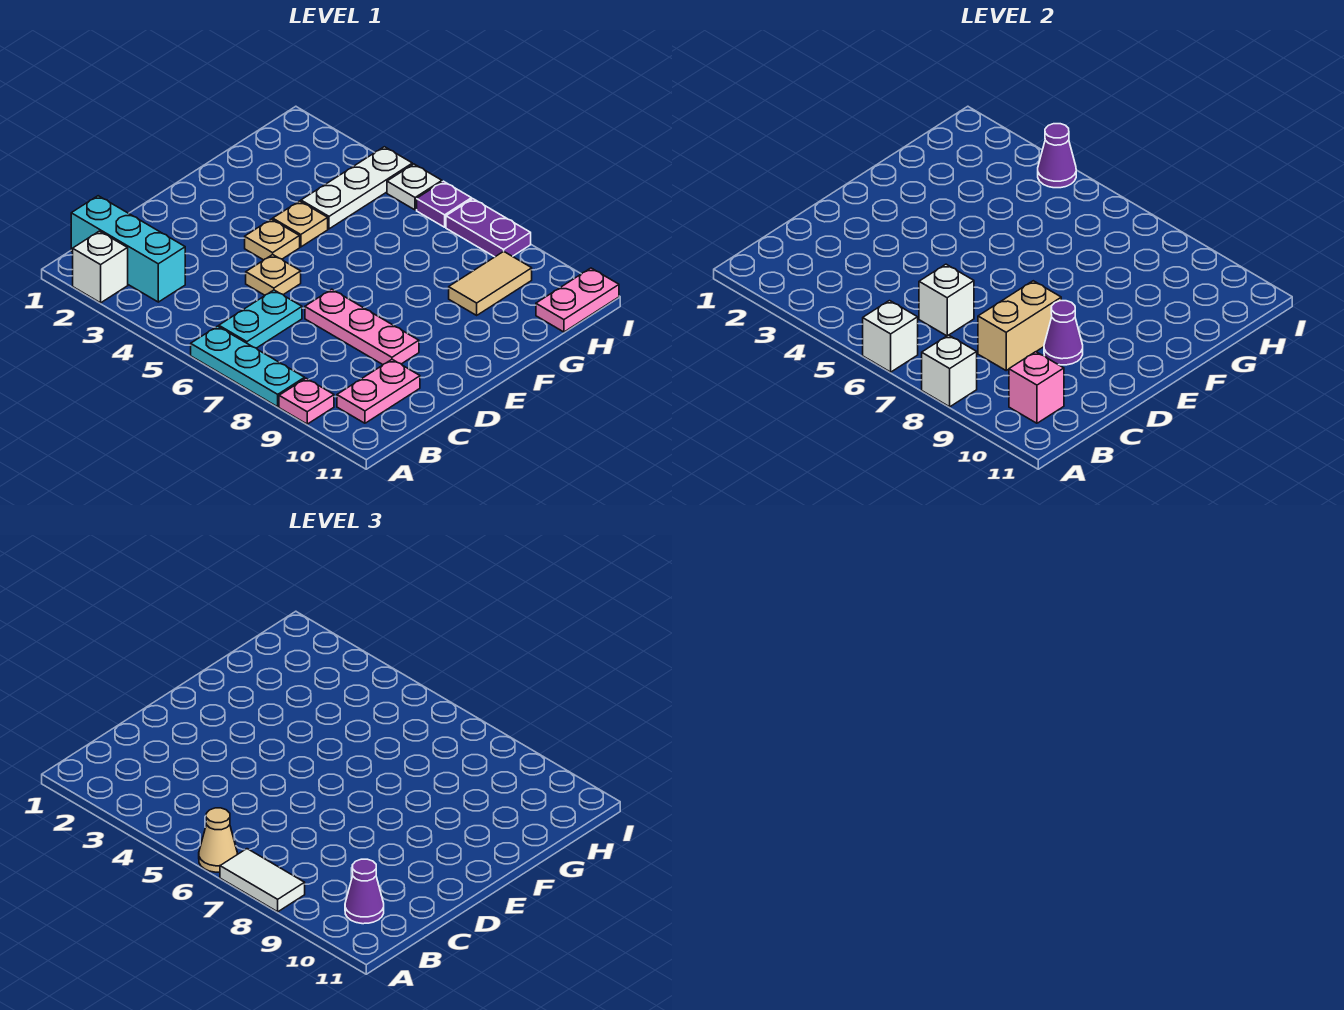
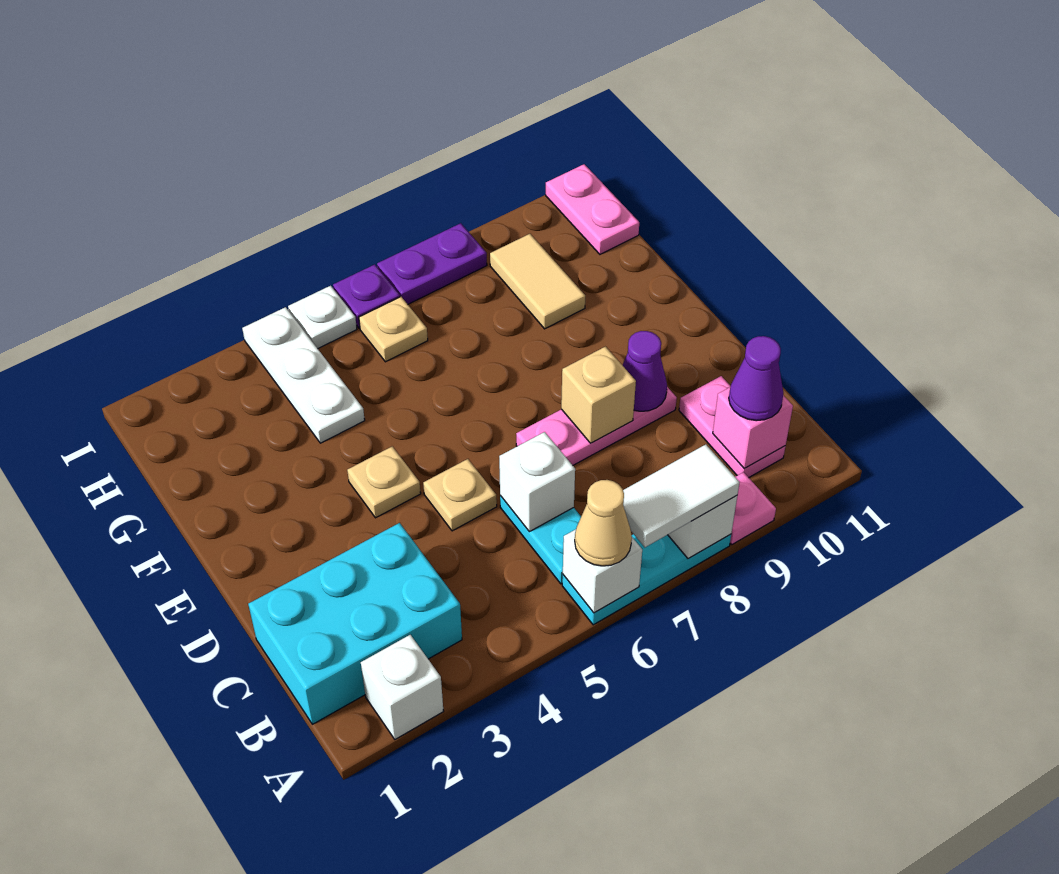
cyan brick B1:B3 level 1 -> cyan brick B1:C3 level 1
tan brick C8:D8 level 2 -> tan brick D8 level 2
tan plate F4 level 1 -> tan plate H6 level 1
purple cone I4 level 2 -> none

